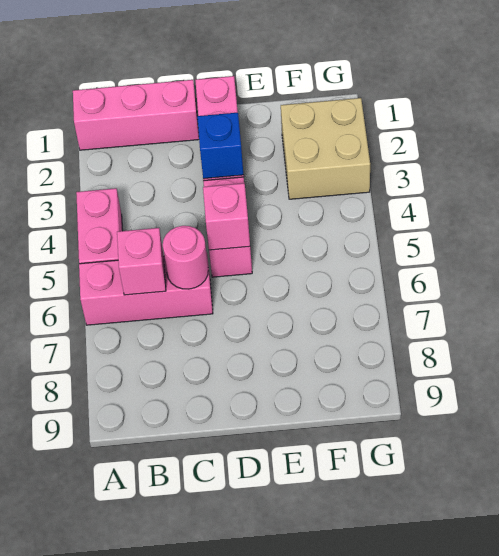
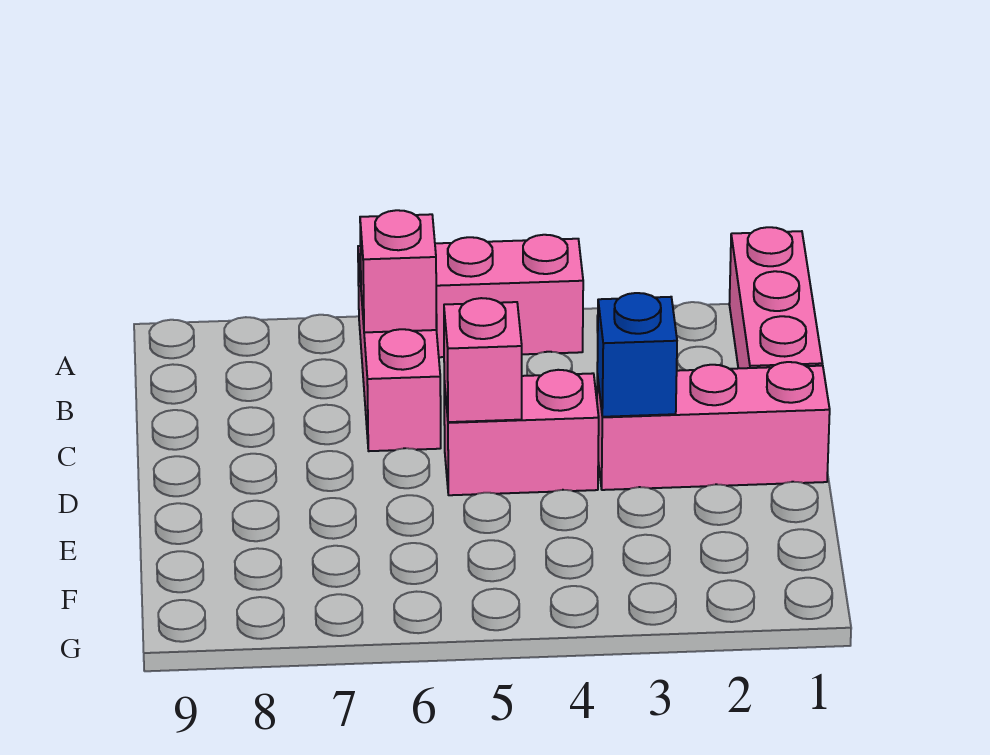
pink round brick C6 level 2 -> none
tan brick F2:G3 level 1 -> none

